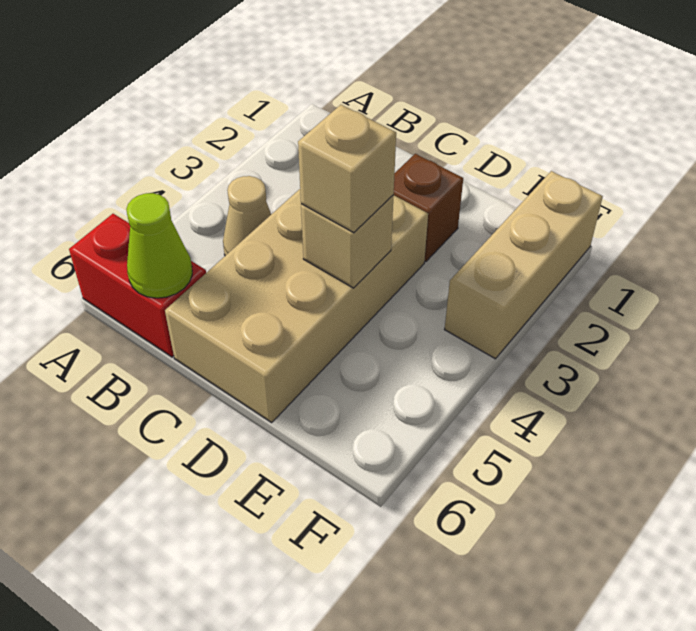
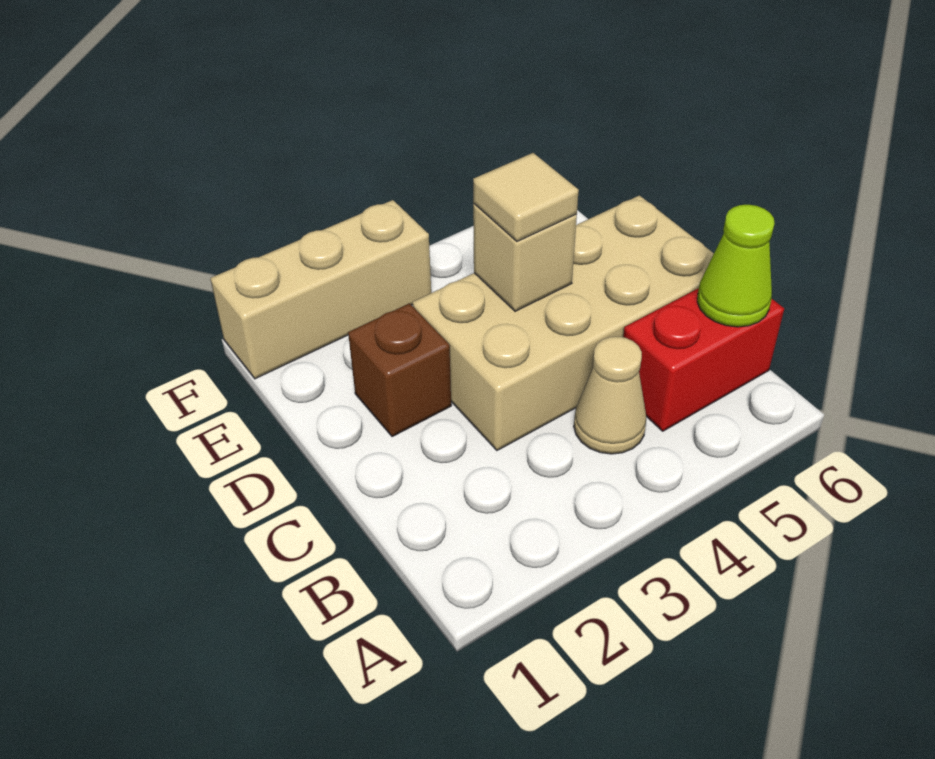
red brick A6:B6 level 1 -> red brick B5:B6 level 1
tan brick D4 level 3 -> tan tile D4 level 3

